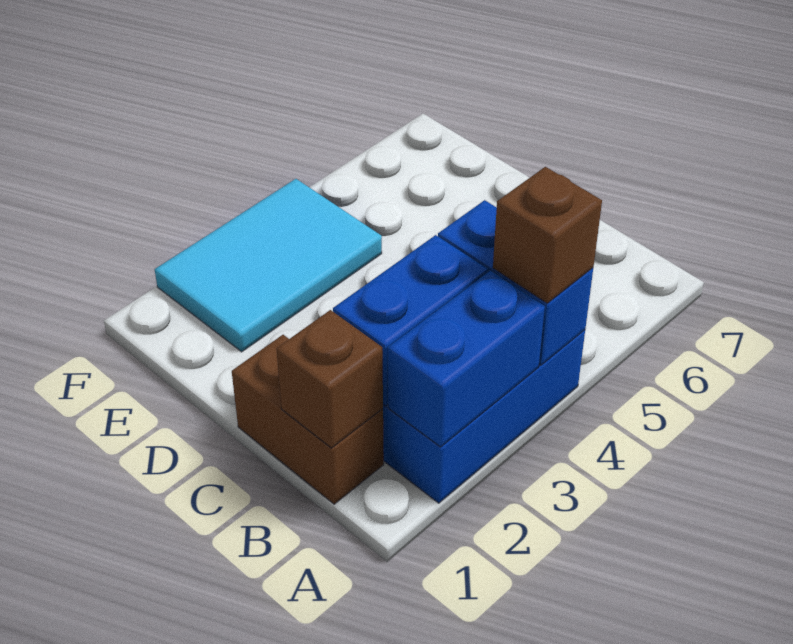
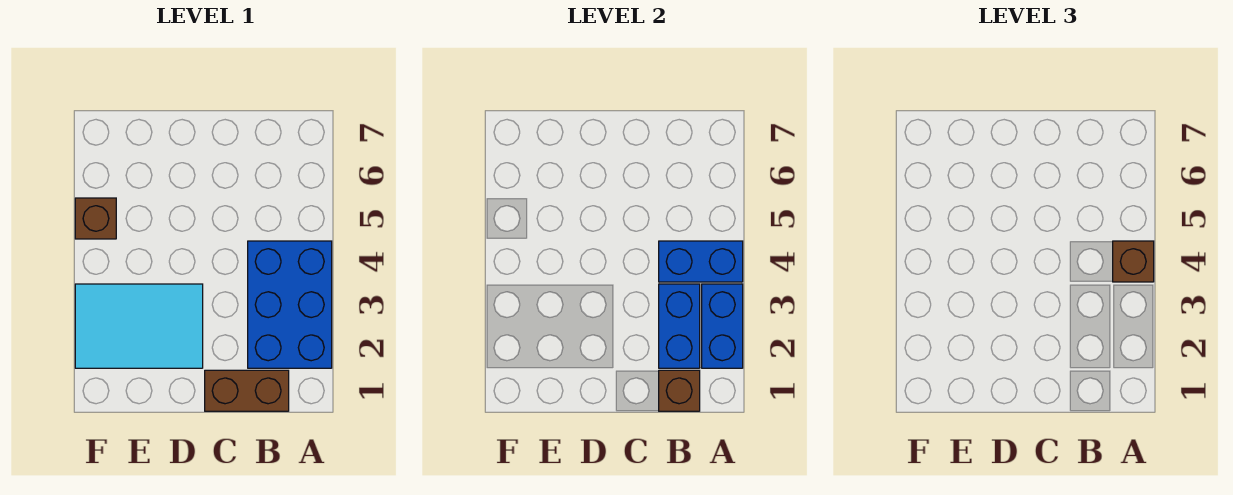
cyan tile E2:F4 level 1 -> cyan tile D2:F3 level 1
none -> brown brick F5 level 1

